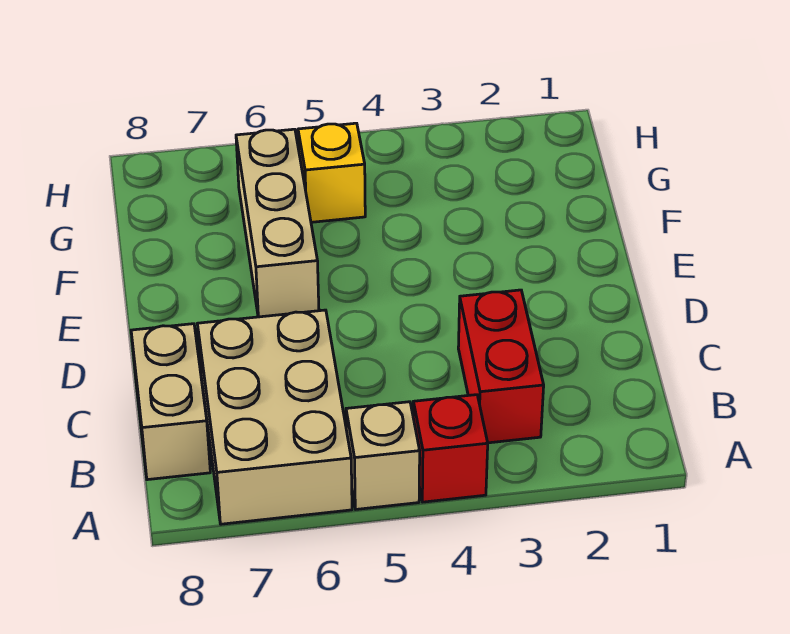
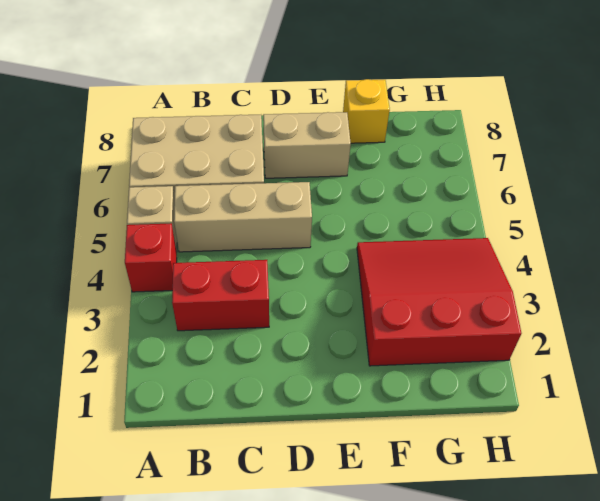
tan brick B8:C8 level 1 -> tan brick D7:E7 level 1
tan brick E6:G6 level 1 -> tan brick B5:D5 level 1
none -> red slope F2:H4 level 1 top 2
yellow brick G5 level 1 -> yellow brick F8 level 1

